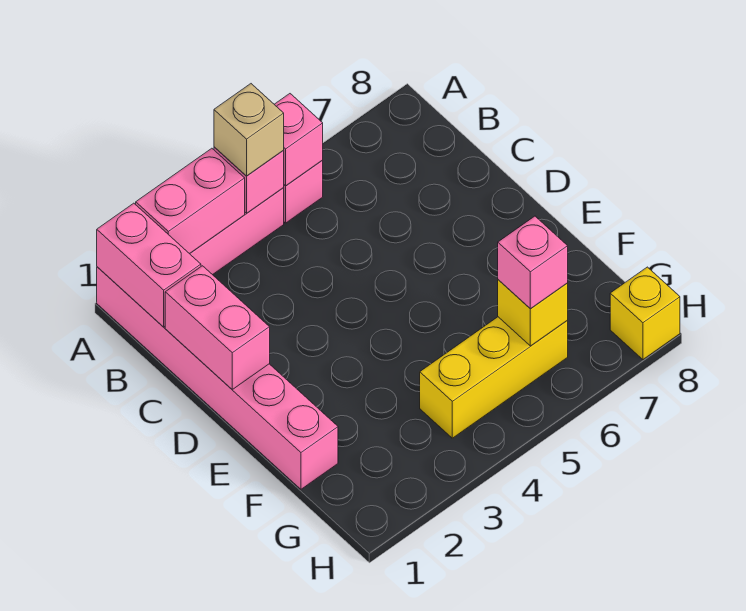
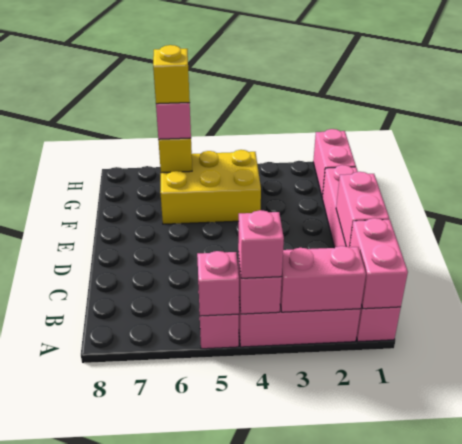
tan brick A4 level 3 -> pink brick A4 level 3
none -> pink brick G1:H1 level 1
yellow brick G4:G6 level 1 -> yellow brick F4:G6 level 1
yellow brick H8 level 1 -> yellow brick G6 level 4

